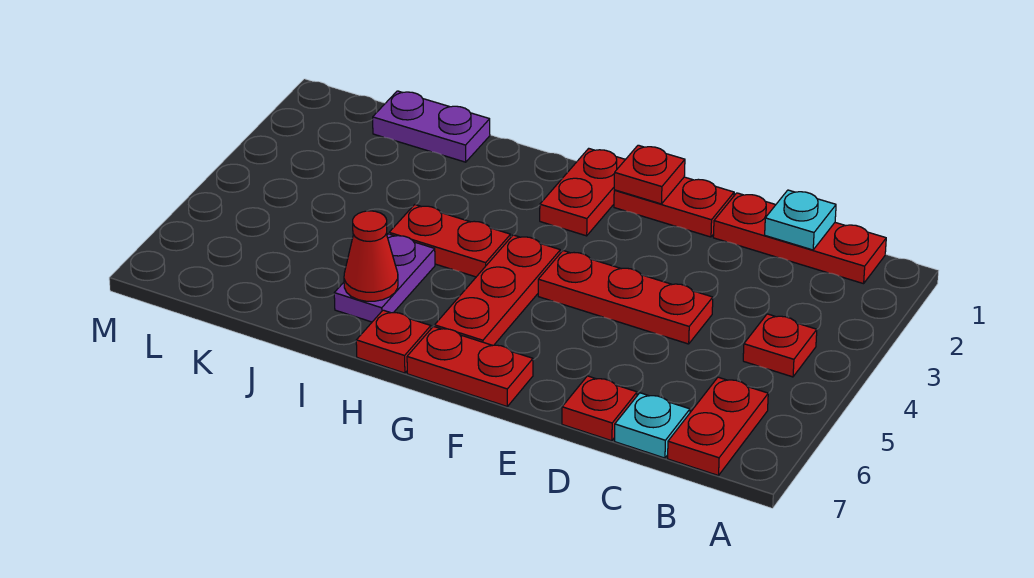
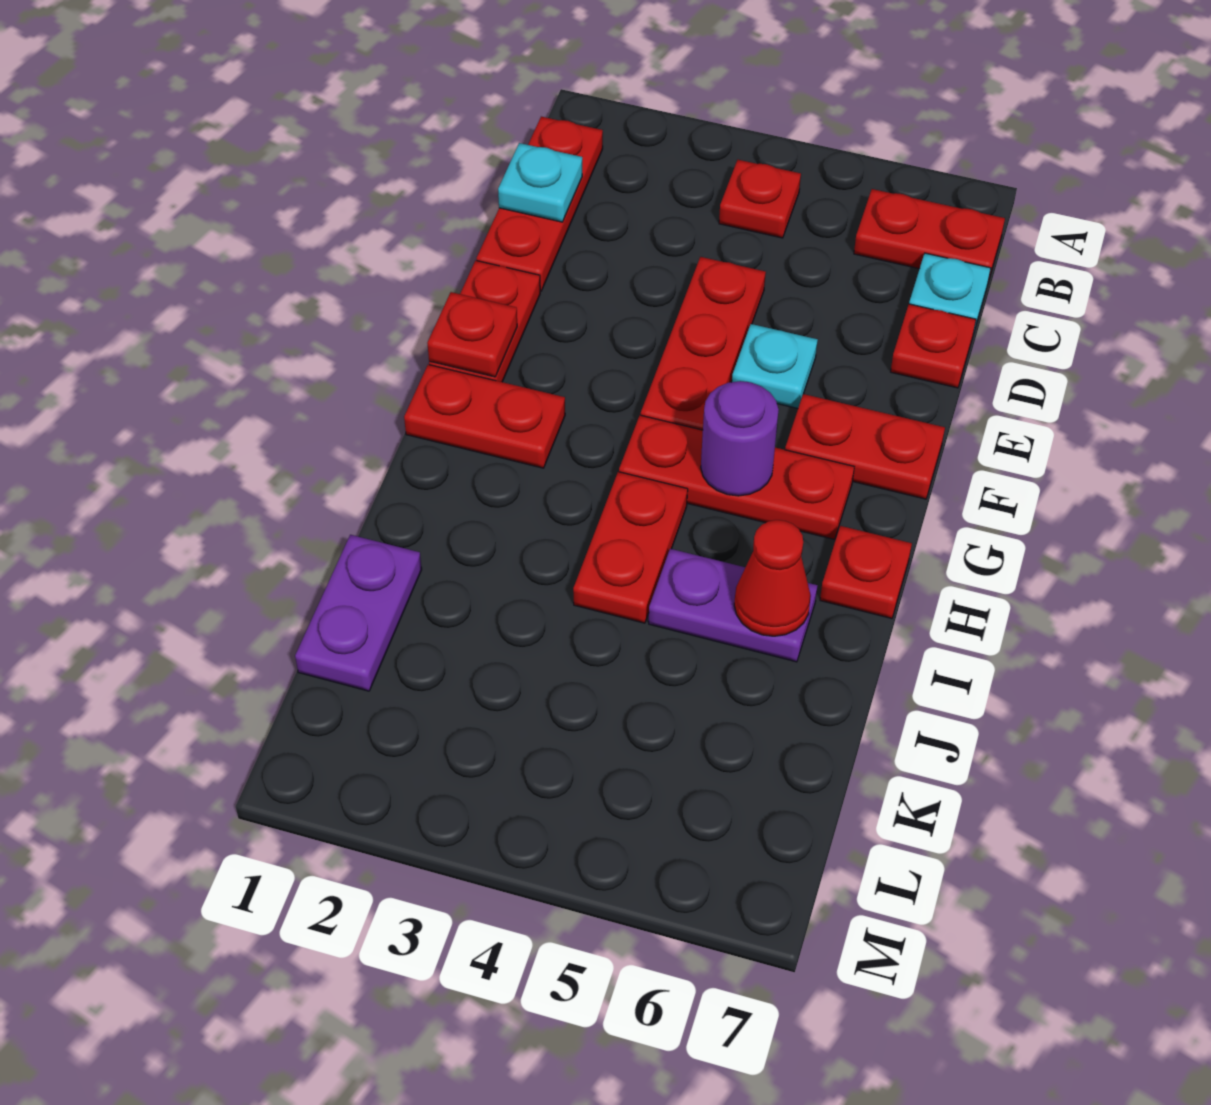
none -> cyan plate E5 level 1
red plate F7:G7 level 1 -> red plate F6:F7 level 1
none -> purple round brick G5 level 2

